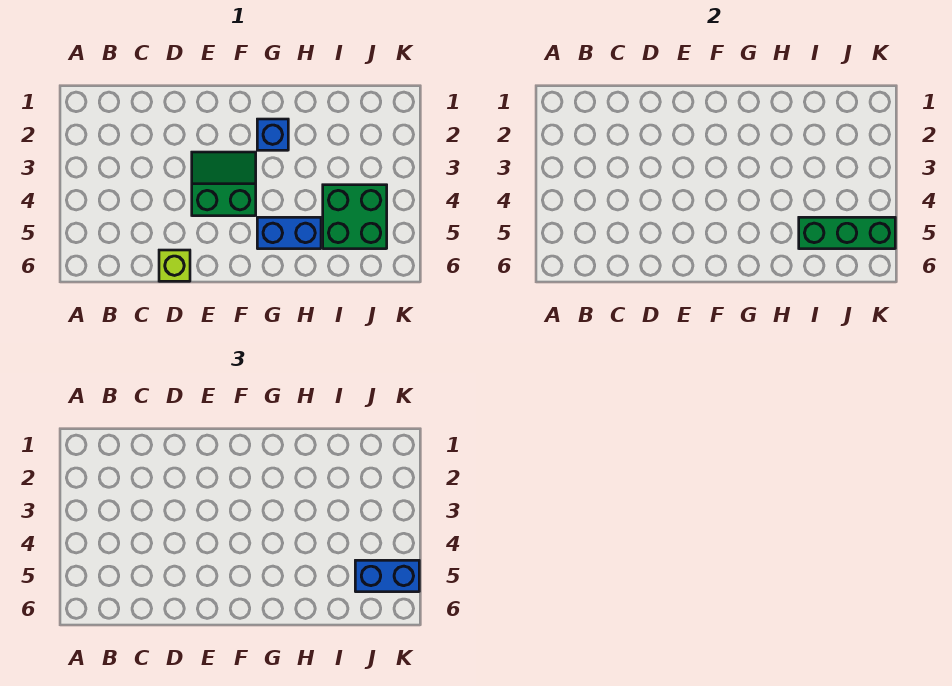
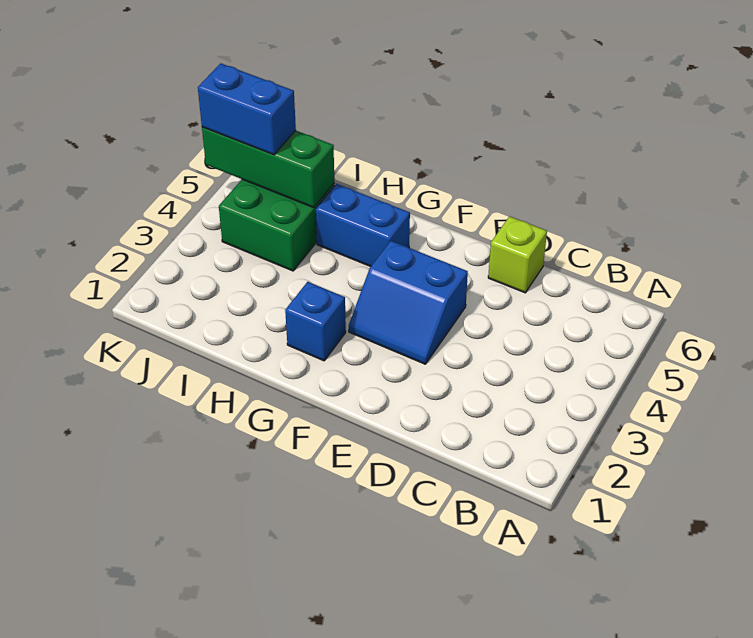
green slope E3:F4 level 1 top 4 -> blue slope E3:F4 level 1 top 4

